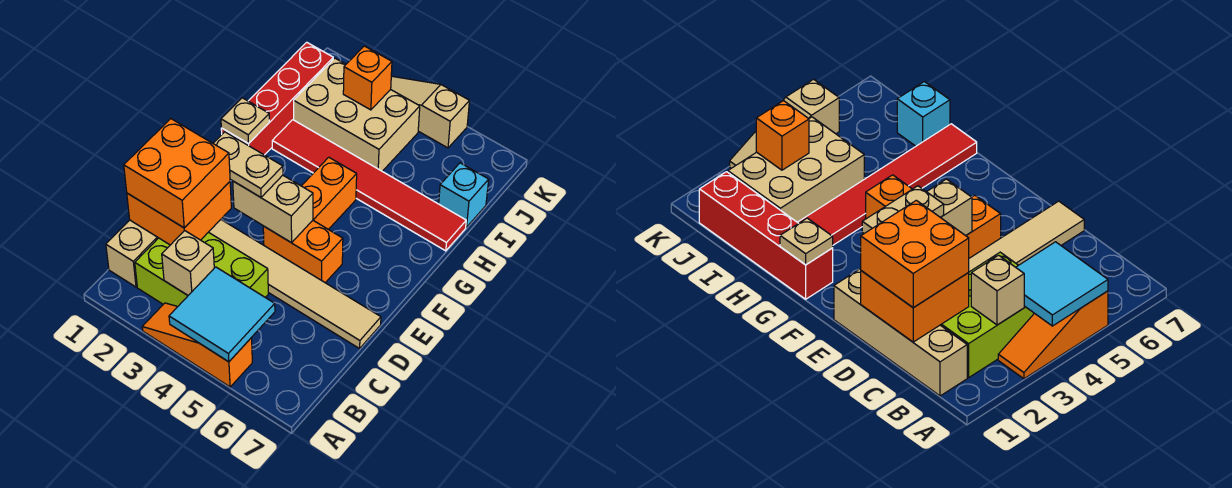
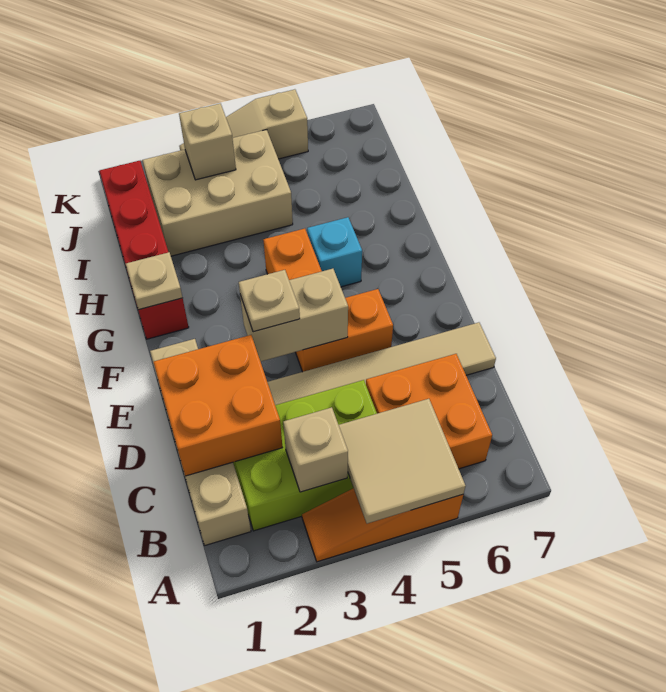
cyan tile A4:B5 level 2 -> tan tile A4:B5 level 2
orange brick C1:D2 level 3 -> orange brick B5:C6 level 1
tan plate E2:E3 level 3 -> tan plate E3 level 3
red tile H2:H7 level 1 -> none
cyan brick I7 level 1 -> cyan brick G5 level 1
orange brick J3 level 2 -> tan brick J3 level 2

